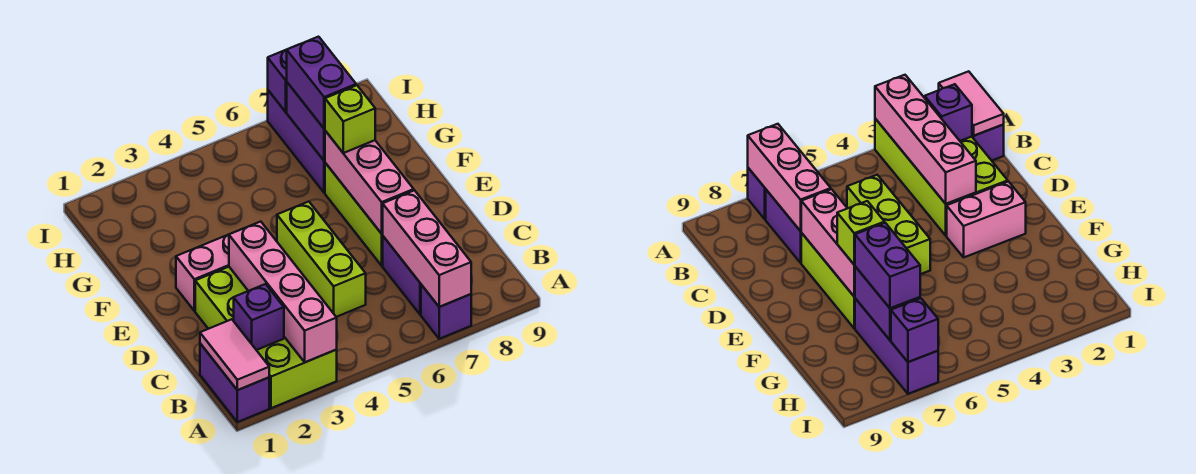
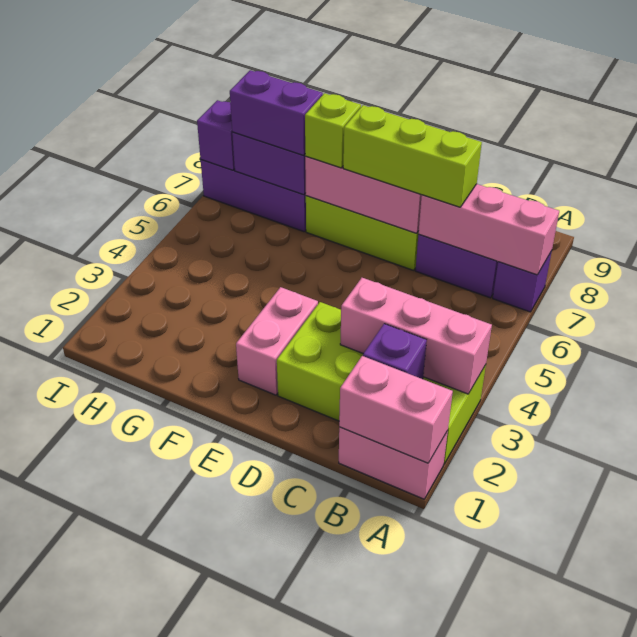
purple brick A1:B1 level 1 -> pink brick A1:B1 level 1
pink tile A1:B1 level 2 -> pink brick A1:B1 level 2
pink brick A3:D3 level 2 -> pink brick A3:C3 level 2
lime brick C5:E5 level 1 -> lime brick C7:E7 level 3

